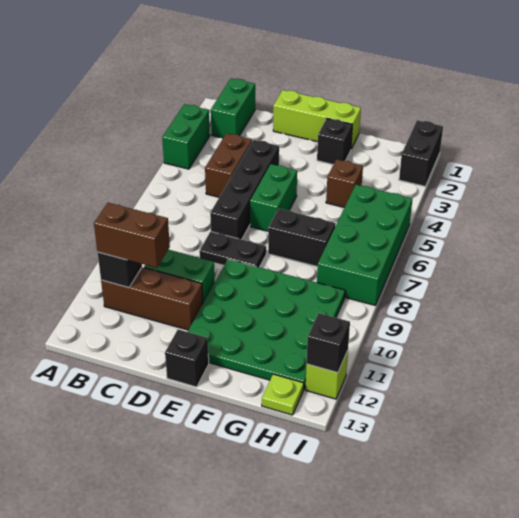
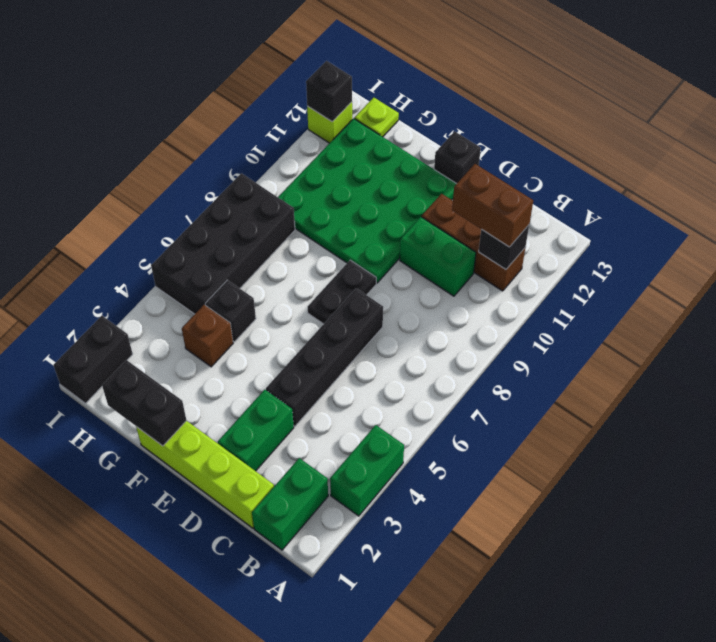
brown brick C4:C5 level 1 -> none
lime brick D1:F1 level 1 -> lime brick C1:F1 level 1
black plate D8:E8 level 1 -> black plate E7:E8 level 1
green brick E5:E6 level 1 -> green brick D2:D3 level 1
black brick F2 level 1 -> black brick G5 level 1
black brick F7:G7 level 1 -> black brick F1:G1 level 2
green brick H5:I8 level 1 -> black brick H5:I8 level 1

